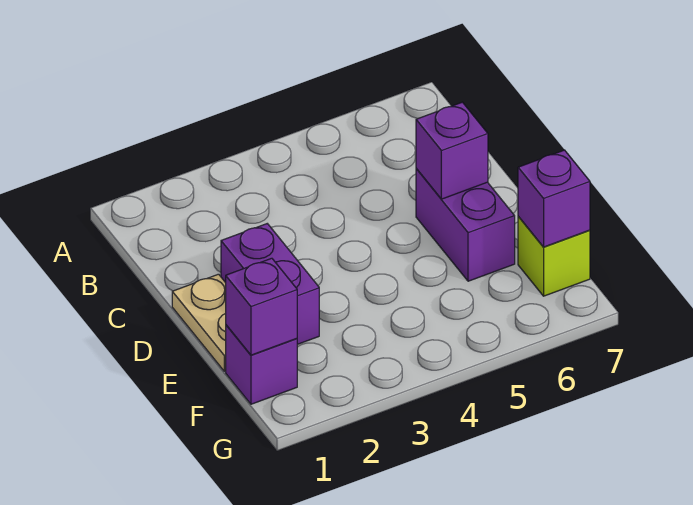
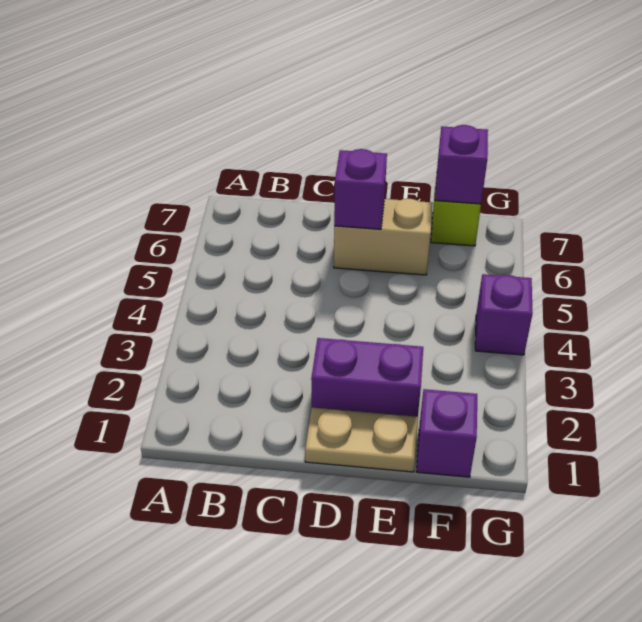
purple brick D6:E6 level 1 -> tan brick D6:E6 level 1
purple brick F1 level 2 -> purple brick G4 level 1

